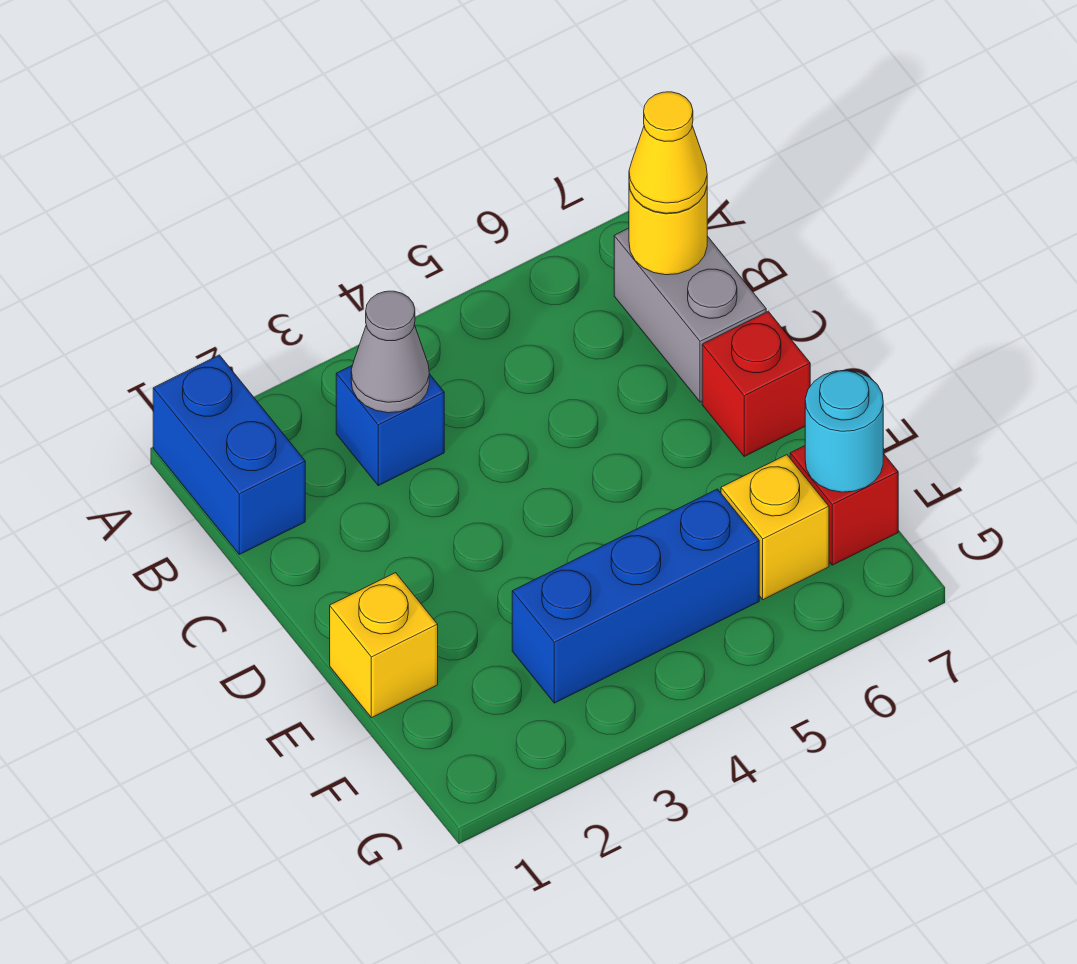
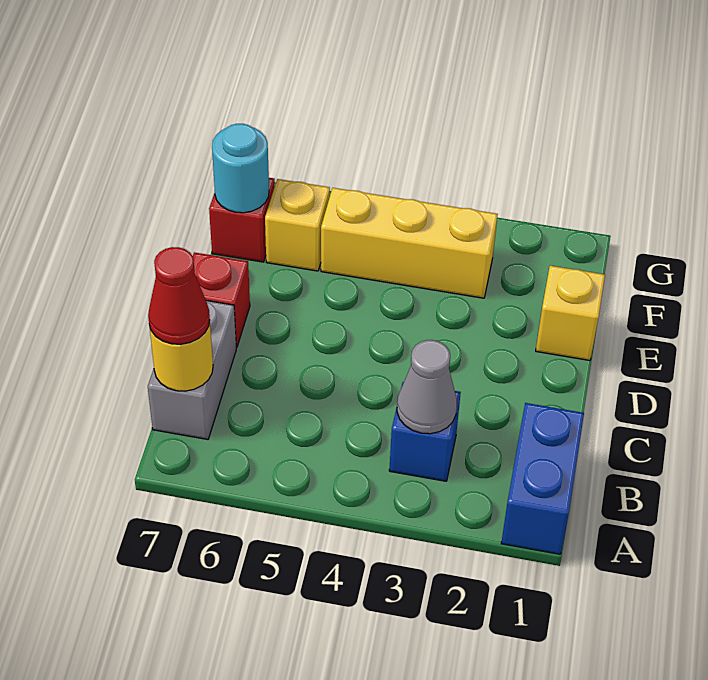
yellow cone B7 level 3 -> red cone B7 level 3
blue brick F3:F5 level 1 -> yellow brick F3:F5 level 1

